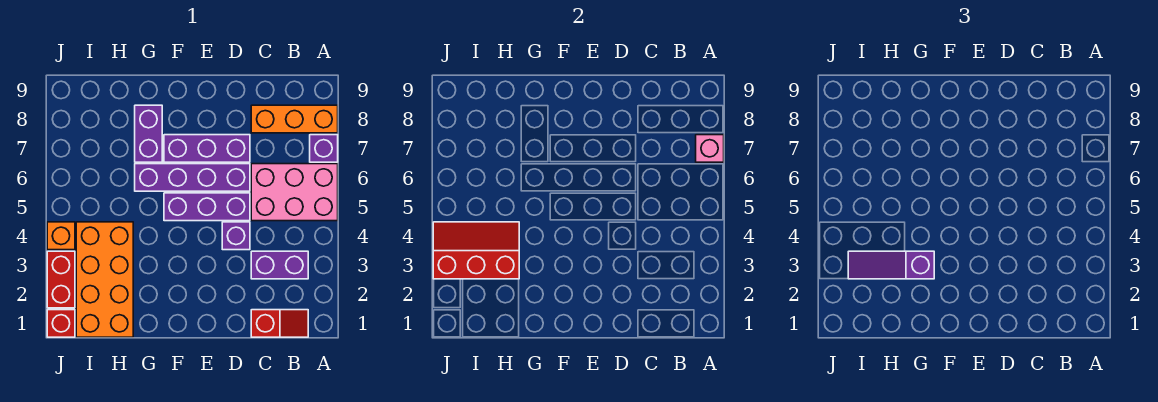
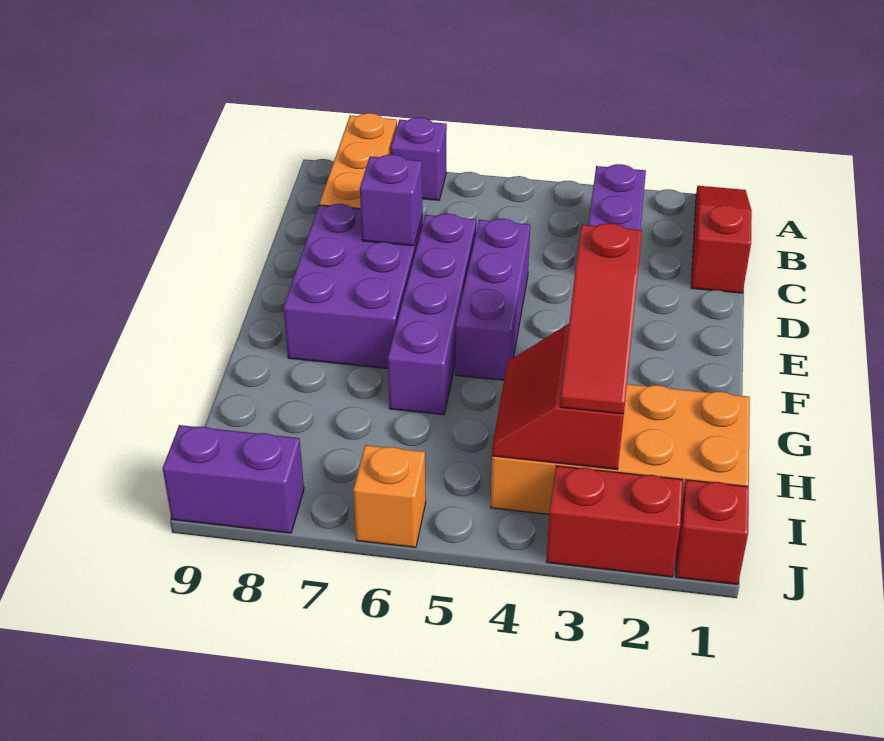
pink brick A5:C6 level 1 -> none
pink brick A7 level 2 -> none
red slope B1:C1 level 1 top C -> red slope A1:C1 level 1 top C
purple brick D4 level 1 -> purple brick D7 level 2
purple brick D7:F7 level 1 -> purple brick D7:F8 level 1
purple slope G3:I3 level 3 top G -> red slope G3:I3 level 3 top G
purple brick G7:G8 level 1 -> purple brick J8:J9 level 1
red slope H3:J4 level 2 top 3 -> red slope H3:I4 level 2 top 3
orange brick J4 level 1 -> orange brick J6 level 1

